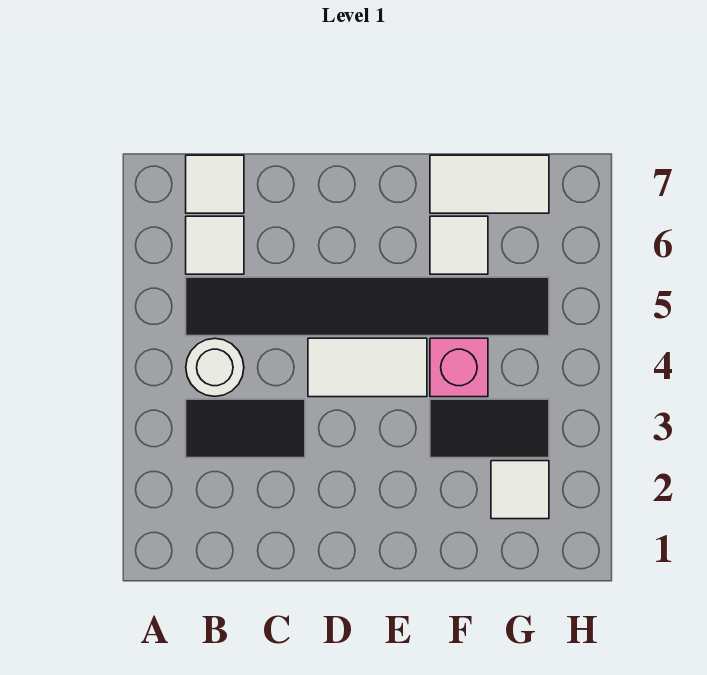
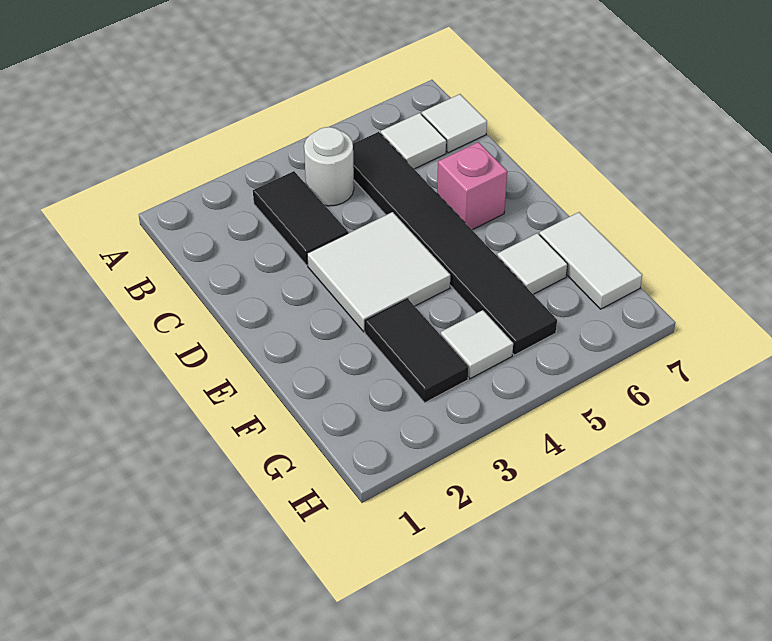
white tile D4:E4 level 1 -> white tile D3:E4 level 1
pink brick F4 level 1 -> pink brick D6 level 1
white tile G2 level 1 -> white tile G4 level 1

